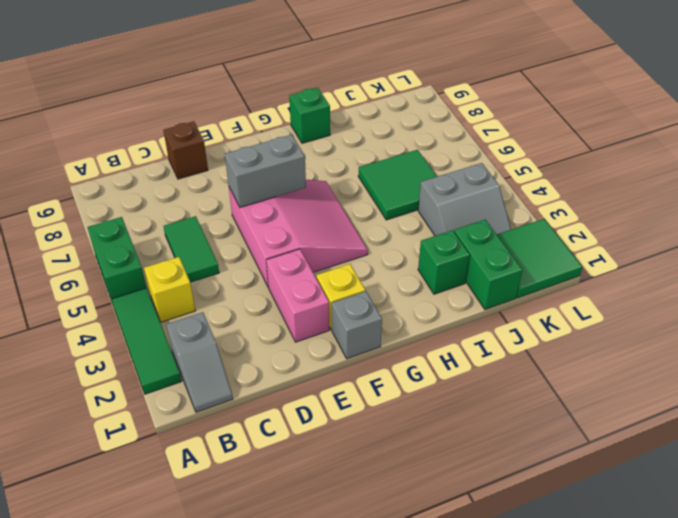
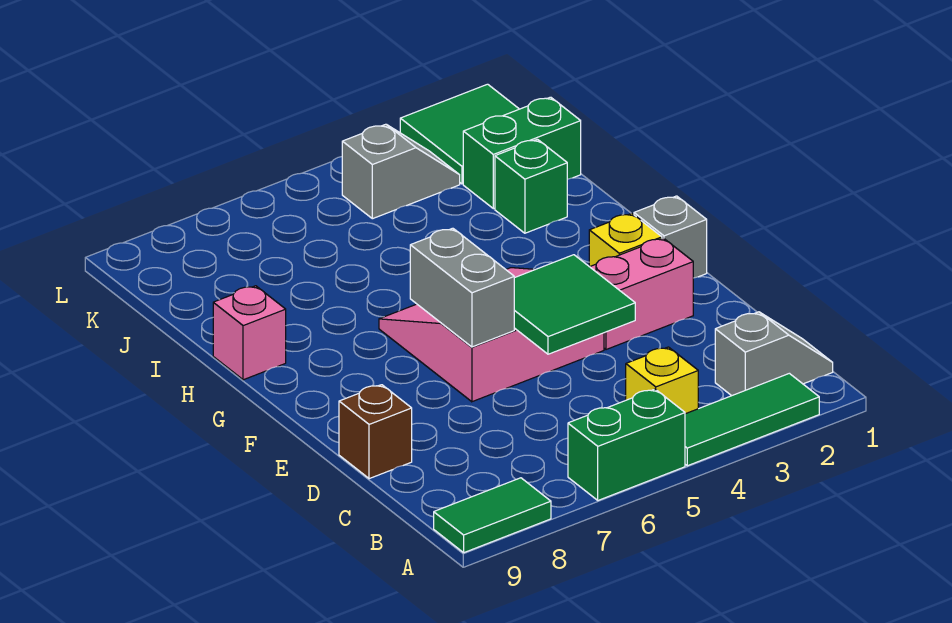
green tile C5:C6 level 1 -> green tile A8:A9 level 1
green brick H9 level 1 -> pink brick H9 level 1
green tile I5:J6 level 1 -> green tile D4:E5 level 2
grey slope J3:K4 level 1 top 4 -> grey slope K3:K4 level 1 top 4

